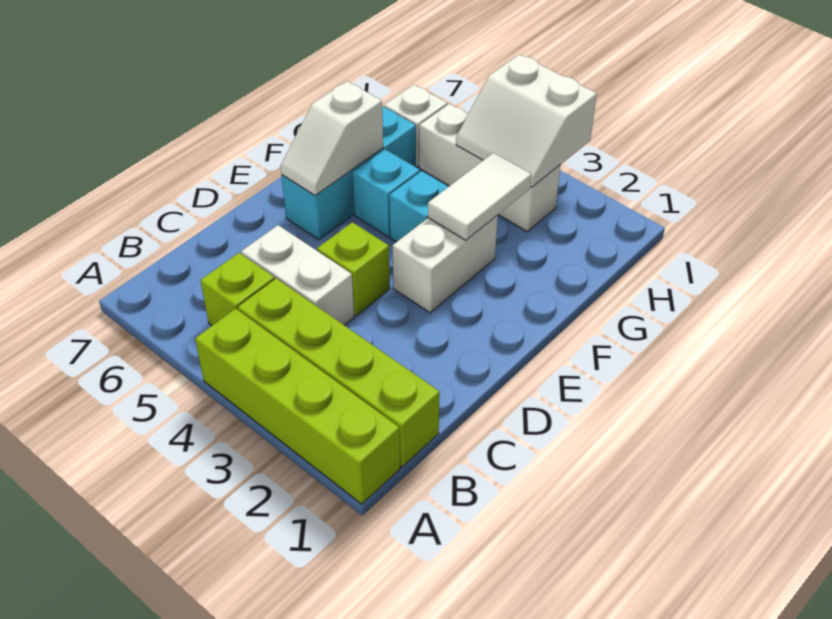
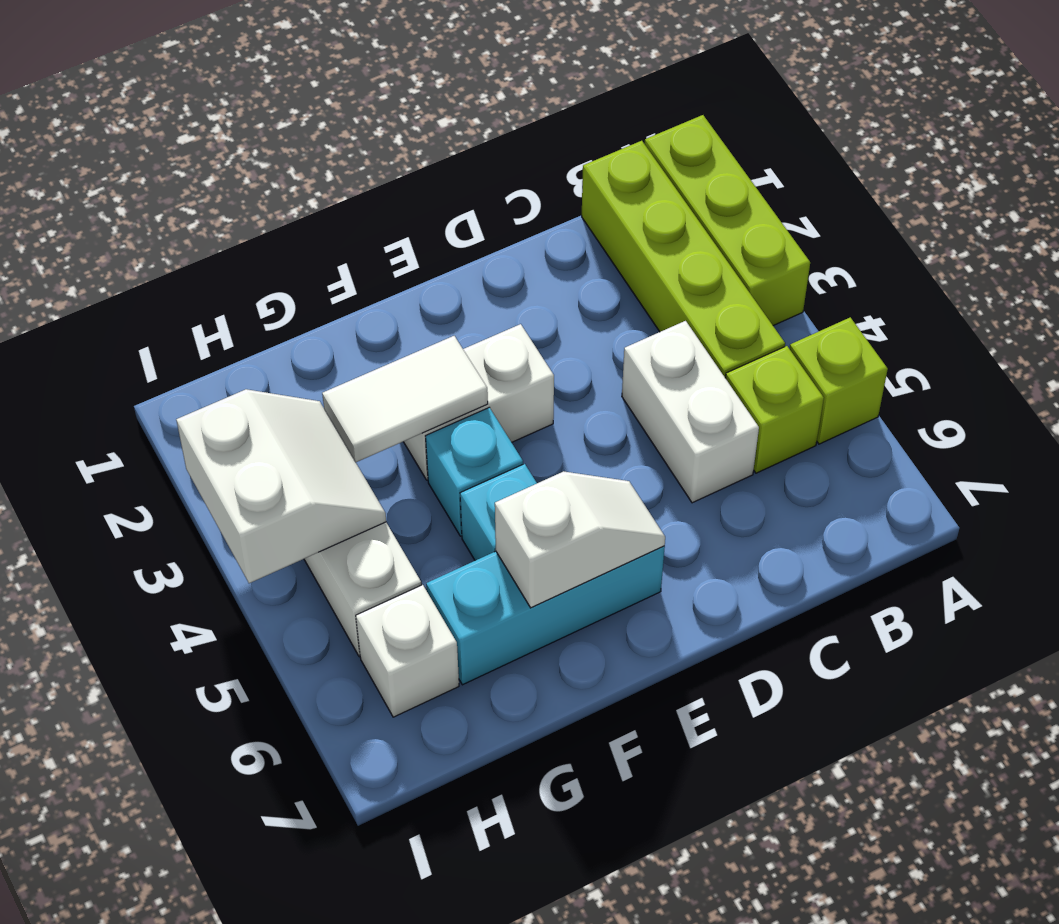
lime brick A1:A4 level 1 -> lime brick A1:A3 level 1
lime brick D4 level 1 -> lime brick A5 level 1

